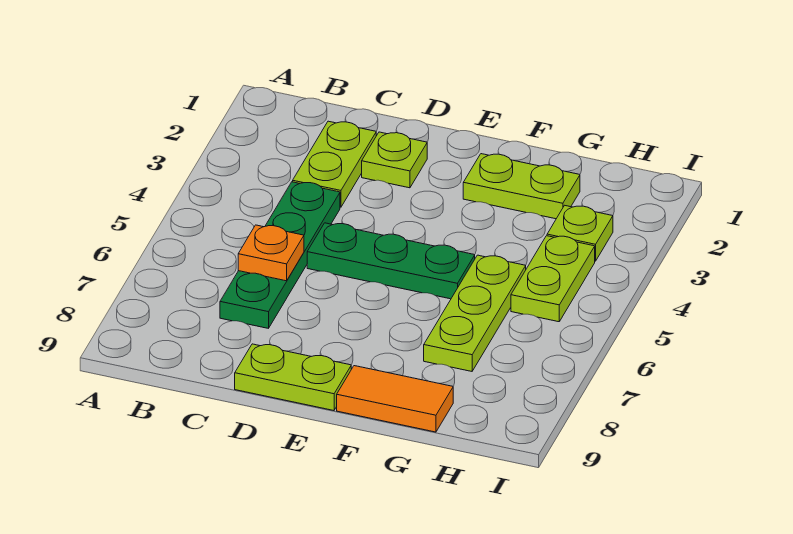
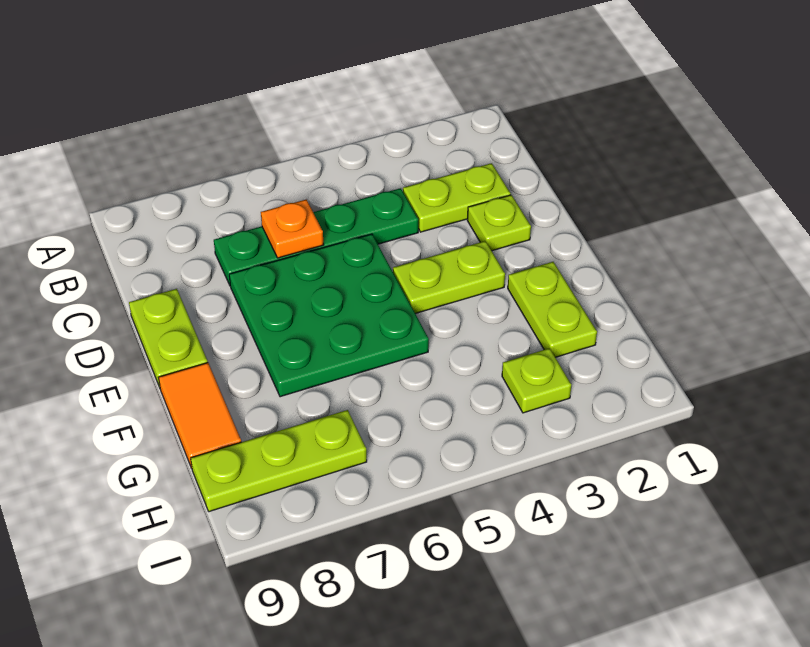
green plate D5:F5 level 1 -> green plate D5:F7 level 1
lime plate G5:G7 level 1 -> lime plate H7:H9 level 1
lime plate H4:H5 level 1 -> lime plate E3:E4 level 1

